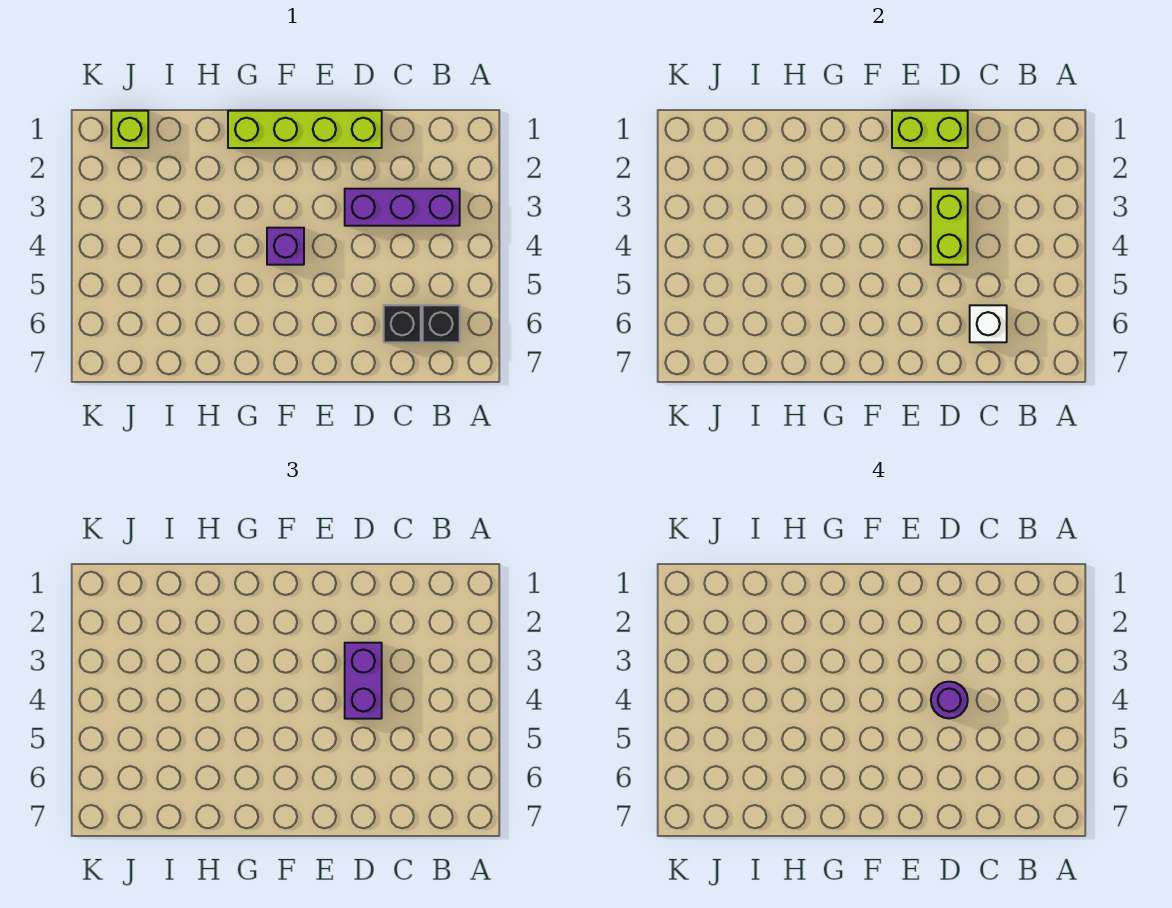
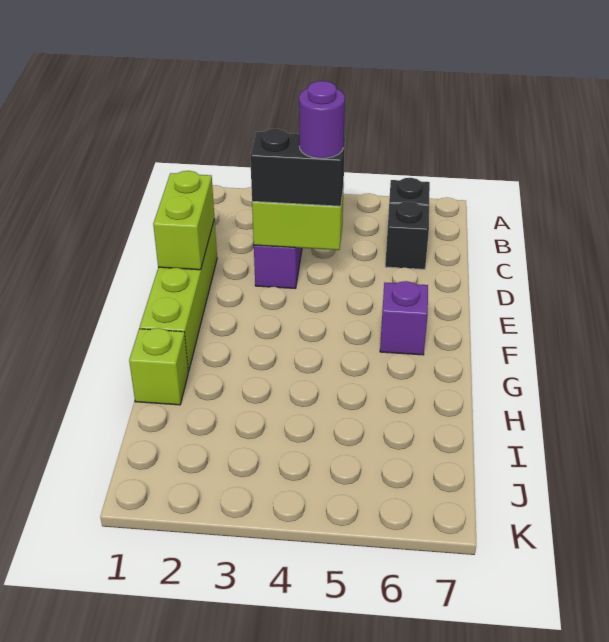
white brick C6 level 2 -> none
purple brick D3:D4 level 3 -> black brick D3:D4 level 3
purple brick F4 level 1 -> purple brick F6 level 1
lime brick J1 level 1 -> lime brick H1 level 1

